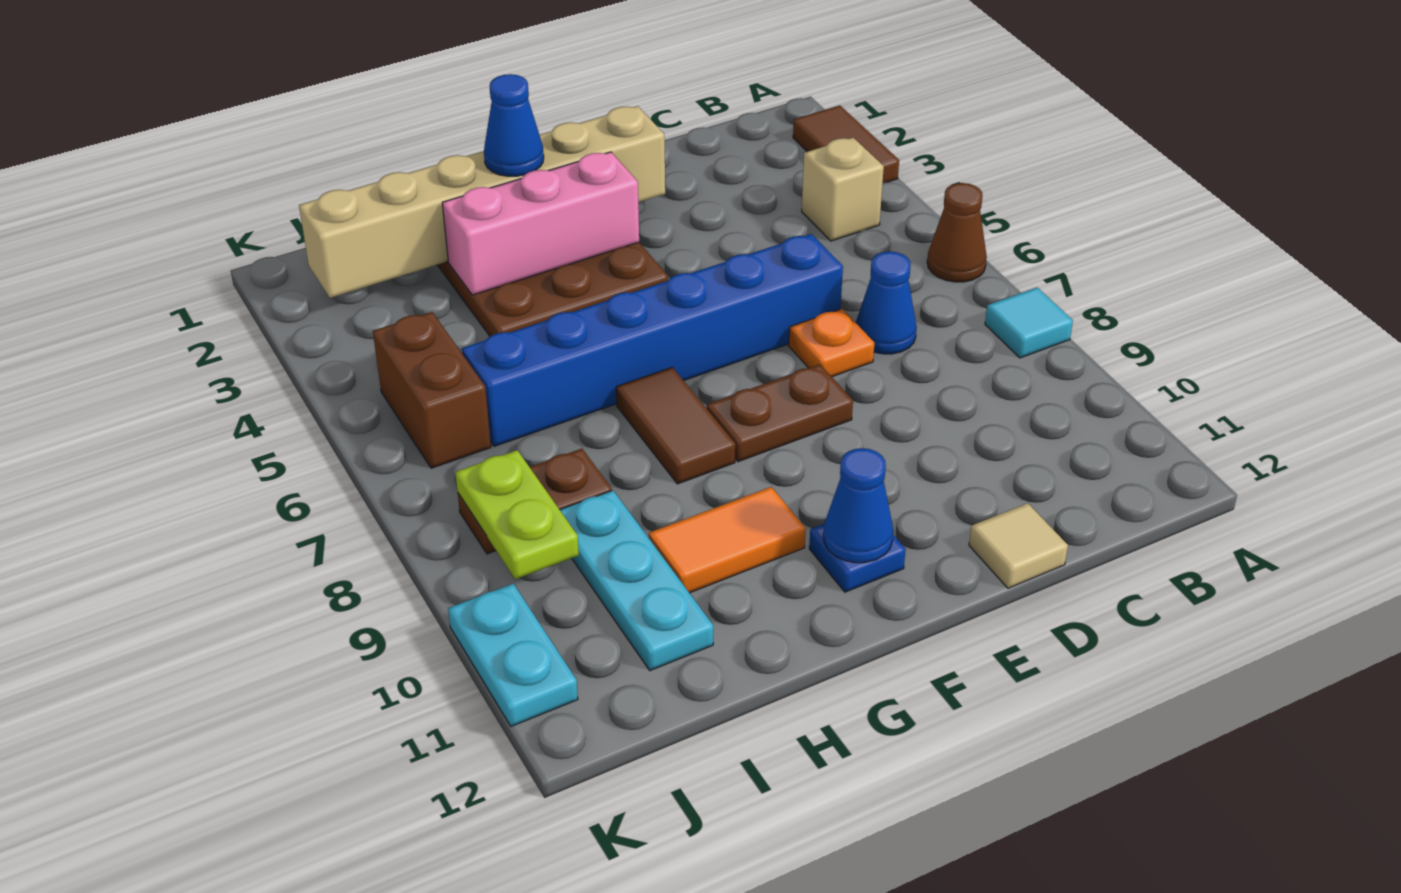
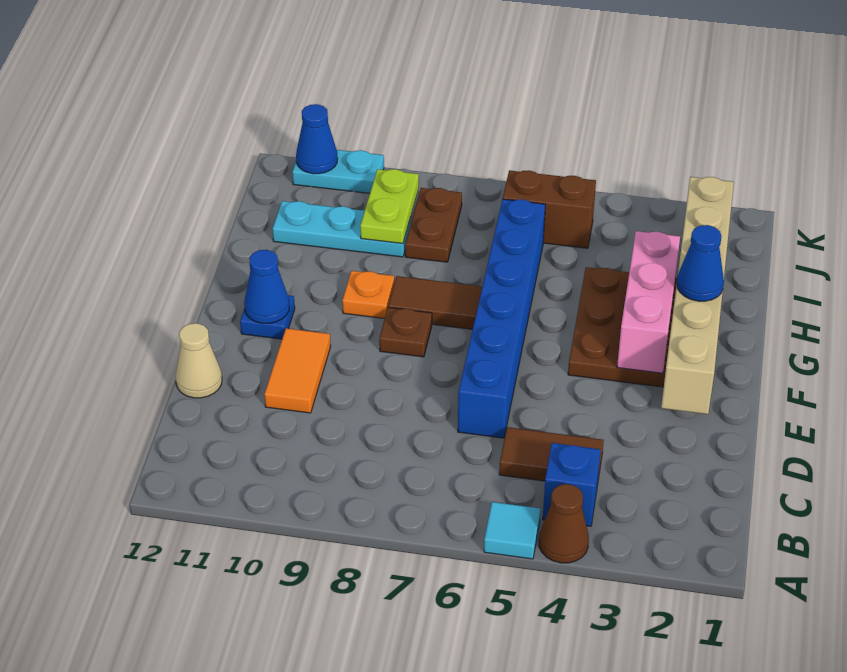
brown tile A2:A3 level 1 -> brown tile C4:C5 level 1
brown cone A6 level 1 -> brown cone A4 level 1
cyan tile A8 level 1 -> cyan tile A5 level 1
tan brick B4 level 1 -> blue brick B4 level 1
blue cone C7 level 1 -> blue cone K11 level 2
orange plate D7 level 1 -> orange plate G9 level 1
tan tile D12 level 1 -> tan cone D12 level 1
brown plate E8:F8 level 1 -> brown plate F8 level 1
orange tile G10:H10 level 1 -> orange tile D10:E10 level 1
lime plate J8:J9 level 2 -> lime plate I9:J9 level 2

